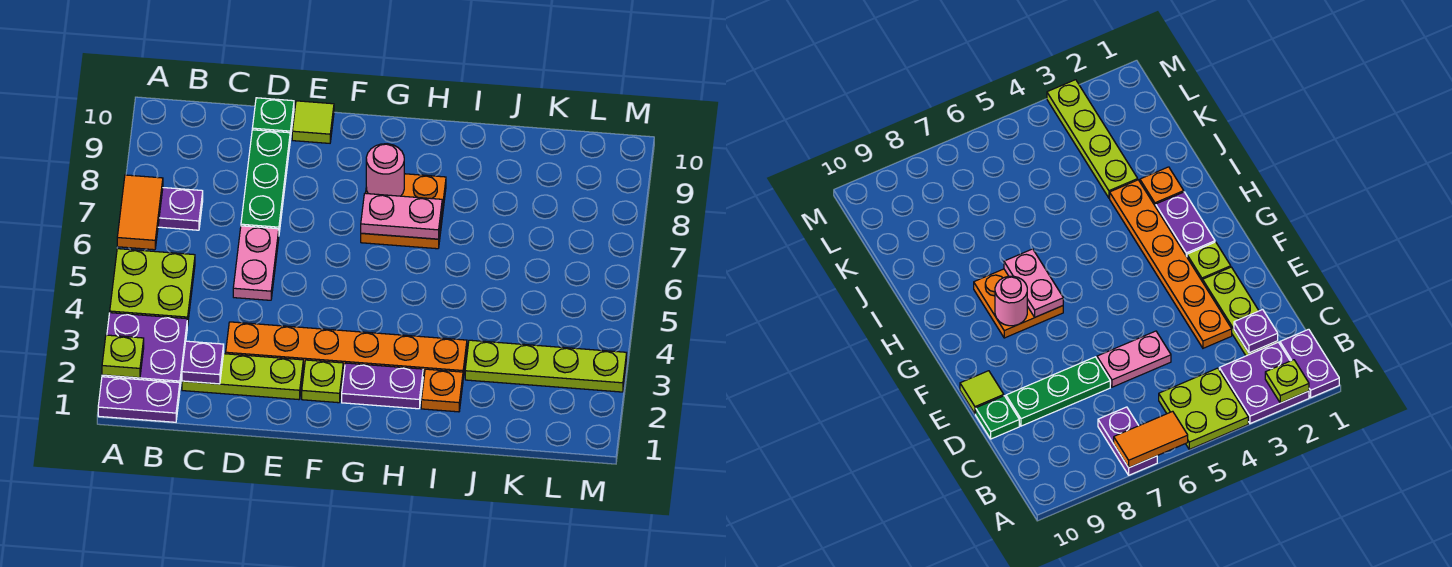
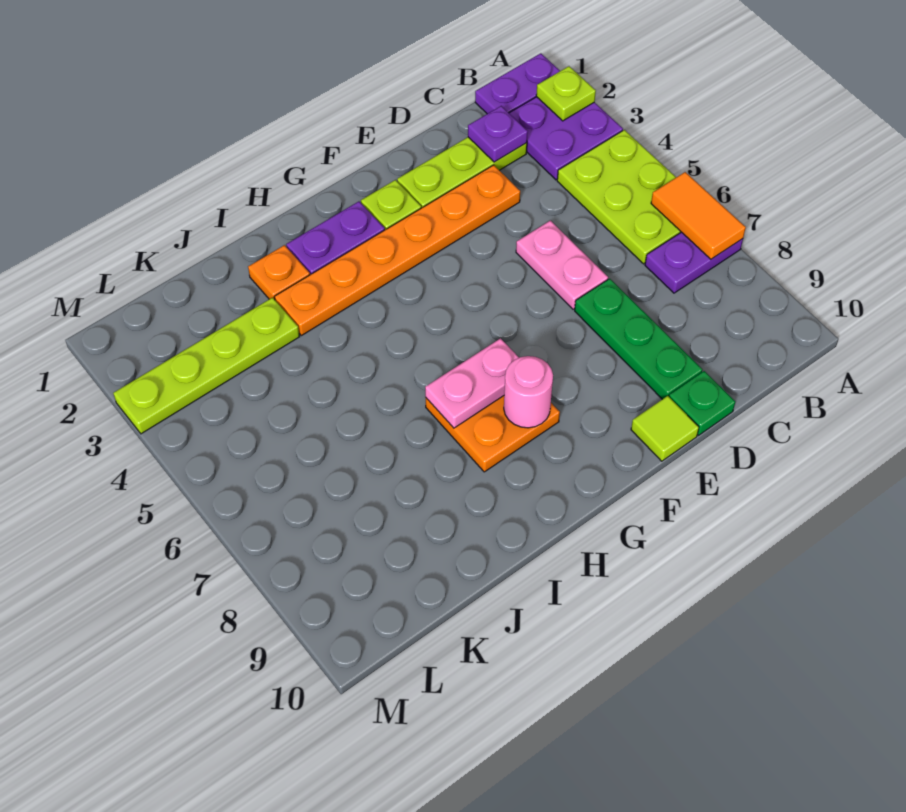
lime plate A4:B5 level 1 -> lime plate A4:B6 level 1

